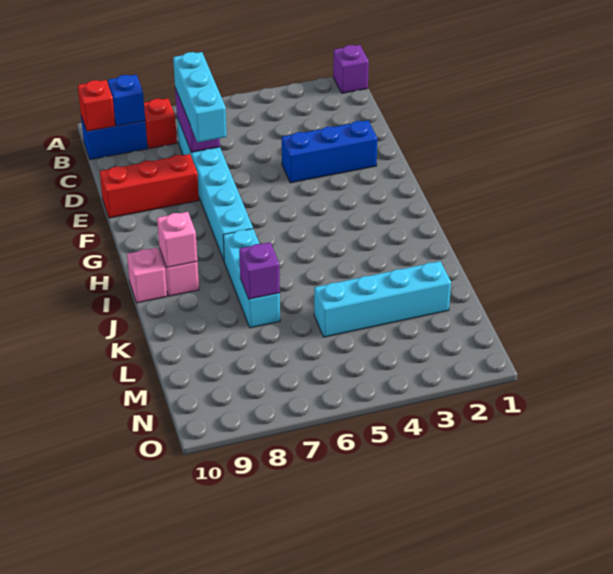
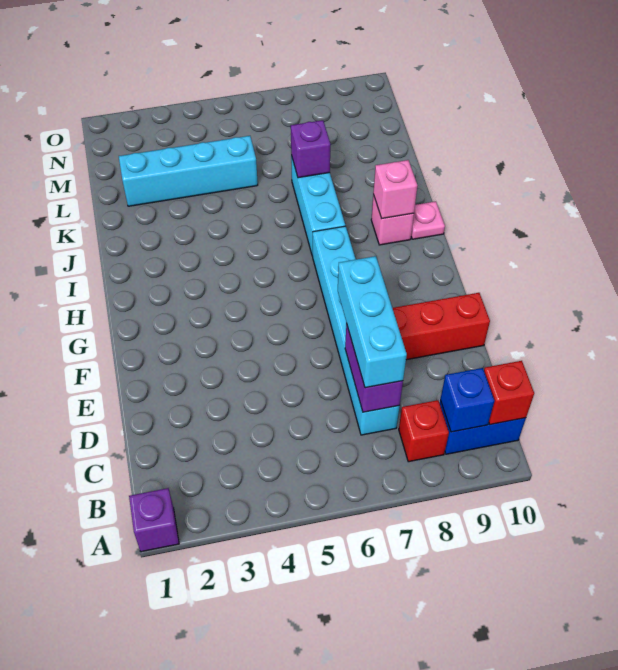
blue brick E2:E4 level 1 -> none
pink brick I10 level 1 -> pink plate I10 level 1

